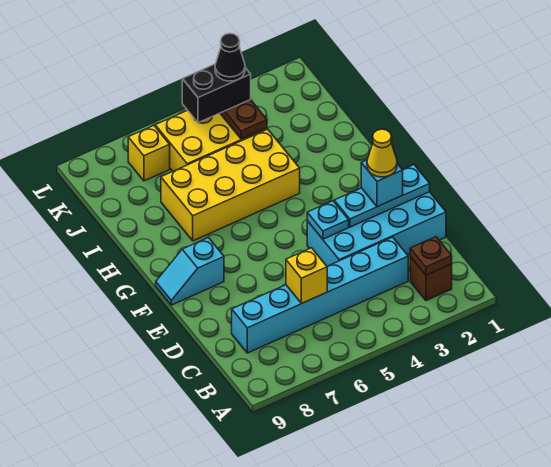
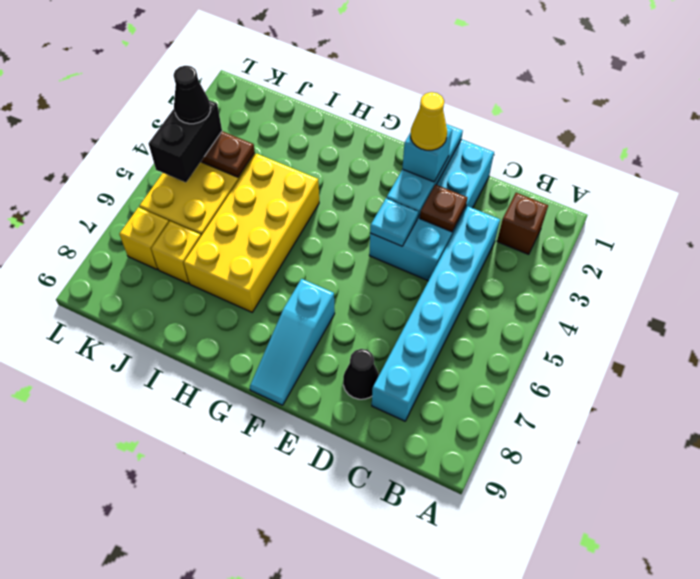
brown plate B2 level 2 -> brown plate D3 level 2
yellow brick C6 level 2 -> yellow brick J7 level 1
none -> black cone D8 level 1
cyan slope F8:F9 level 1 top 8 -> cyan slope F7:F9 level 1 top 7

